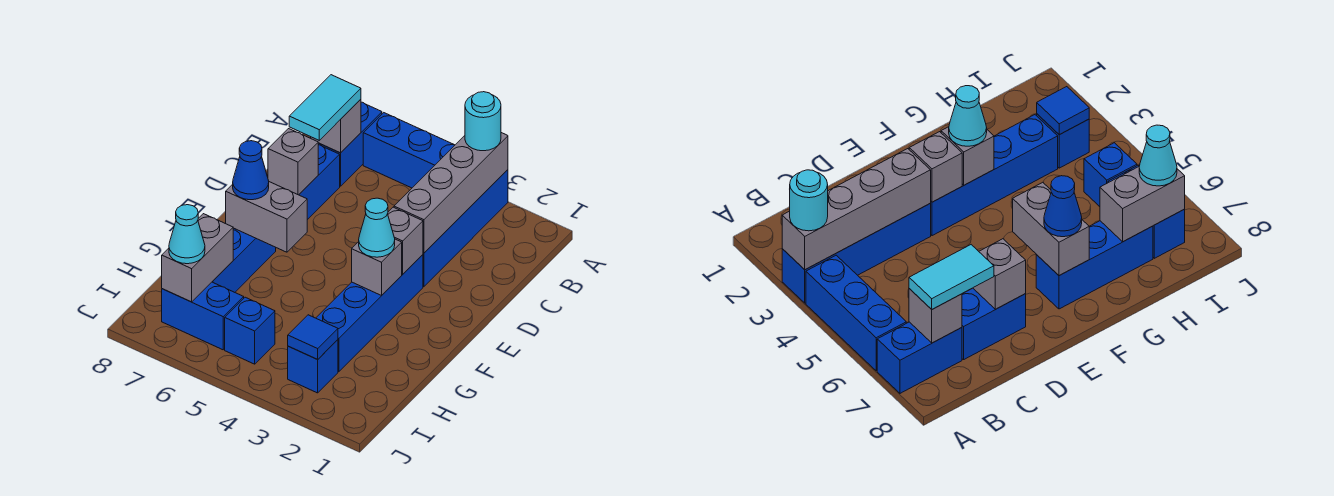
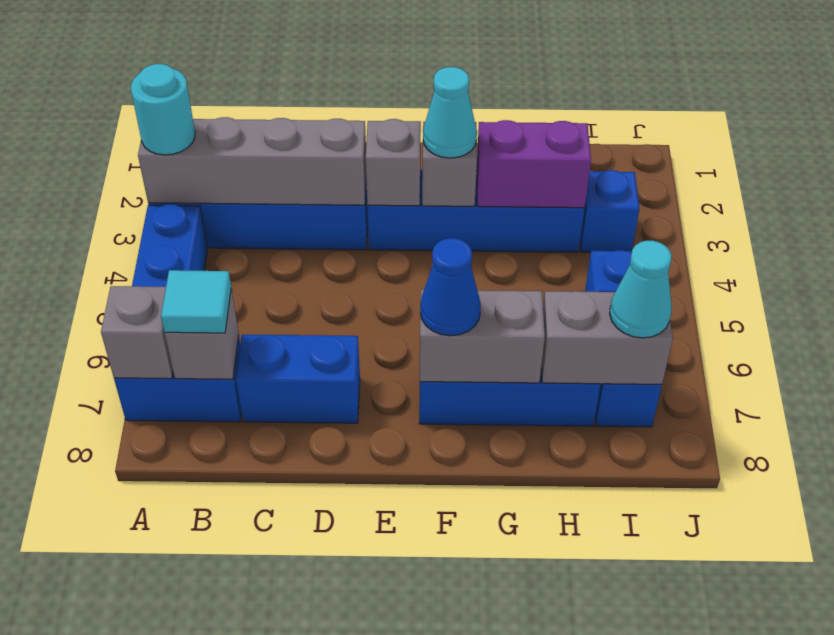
cyan tile B7:C7 level 3 -> cyan tile B7 level 3
grey brick D7 level 2 -> grey brick A7 level 2
grey brick F6:F7 level 2 -> grey brick F7:G7 level 2
none -> purple brick G3:H3 level 2
blue tile I3 level 2 -> none

